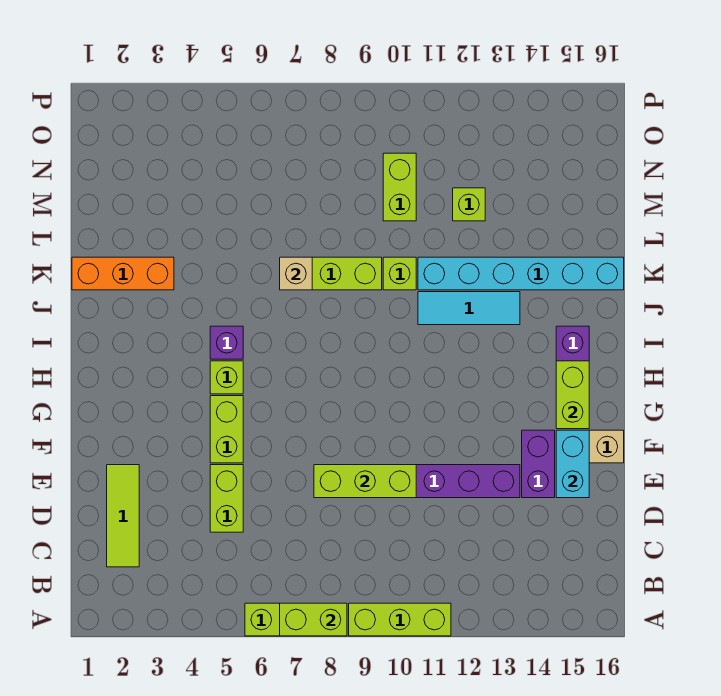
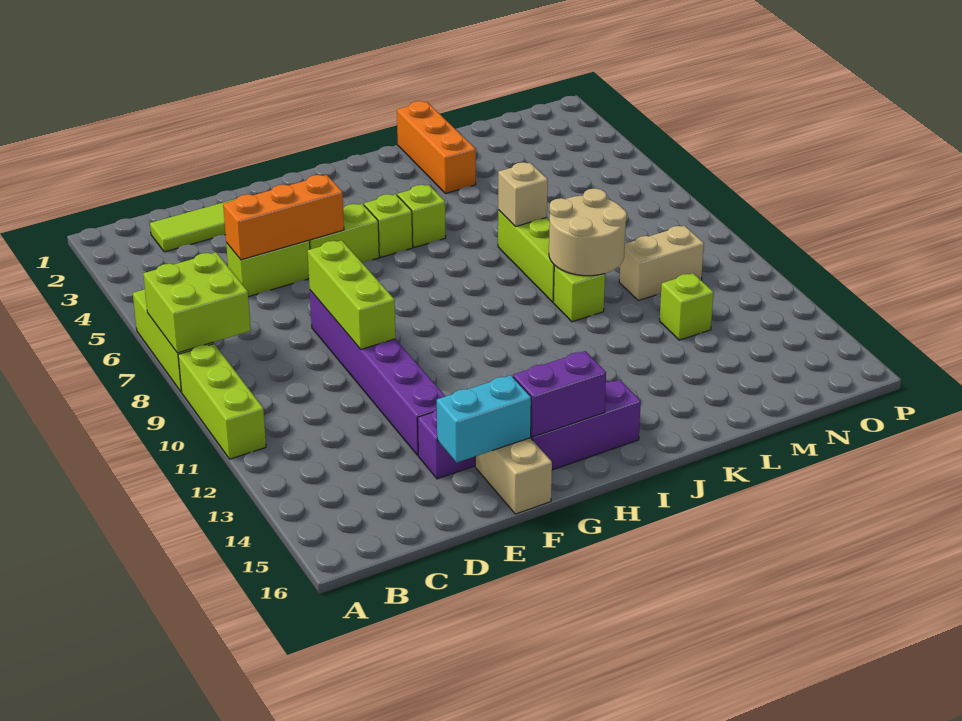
lime brick A7:A8 level 2 -> lime brick A7:B8 level 2
none -> orange brick D5:F5 level 2
lime brick G15:H15 level 2 -> purple brick G15:H15 level 2
purple brick I5 level 1 -> lime brick I5 level 1
cyan tile J11:J13 level 1 -> none
none -> tan round brick K9:L10 level 2
cyan brick K11:K16 level 1 -> none
lime brick M10:N10 level 1 -> tan brick M10:N10 level 1

